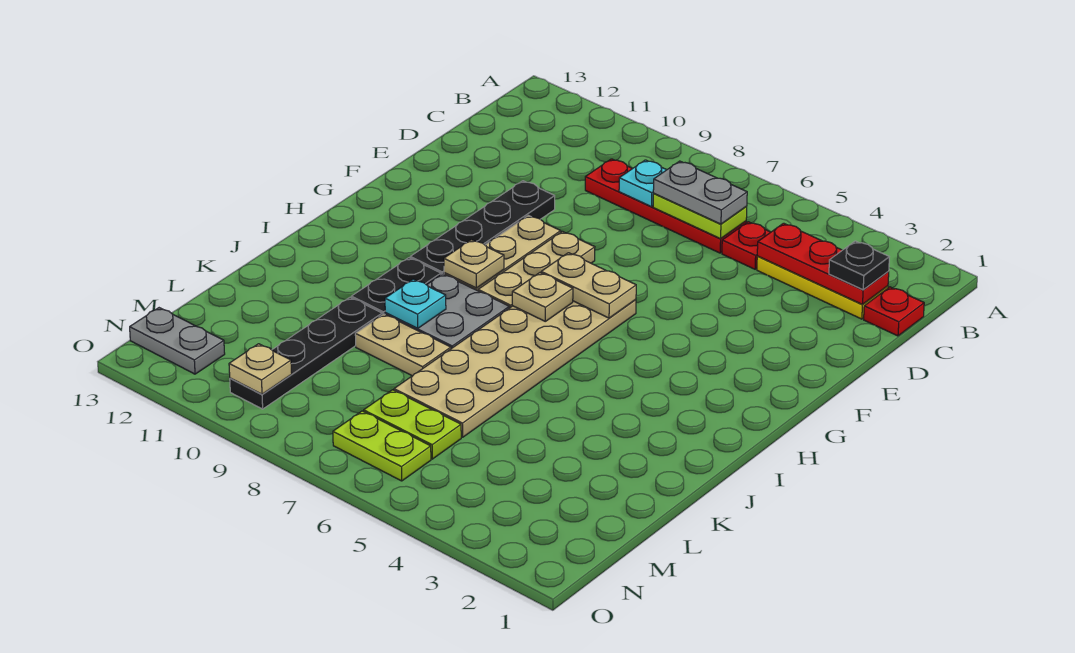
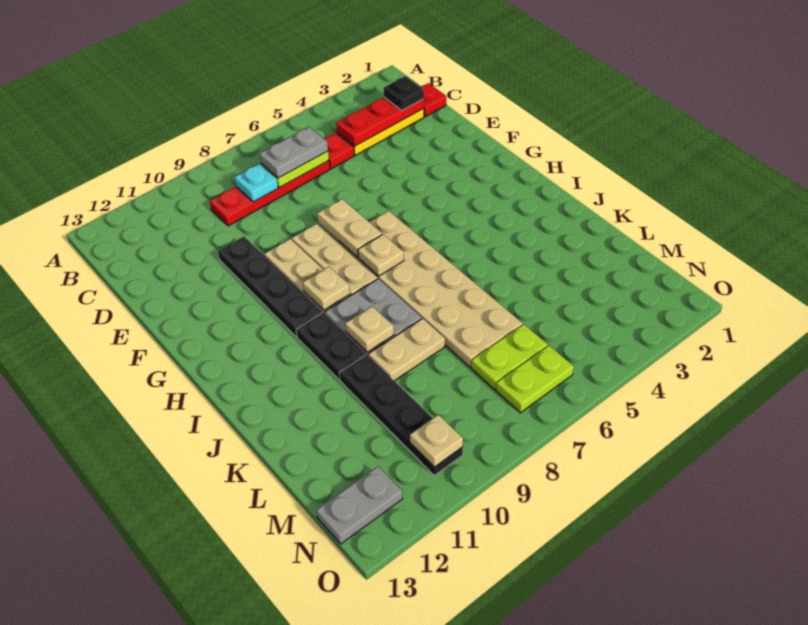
tan plate G6:G7 level 2 -> tan plate F7:G7 level 2
cyan plate J9 level 2 -> tan plate J9 level 2

